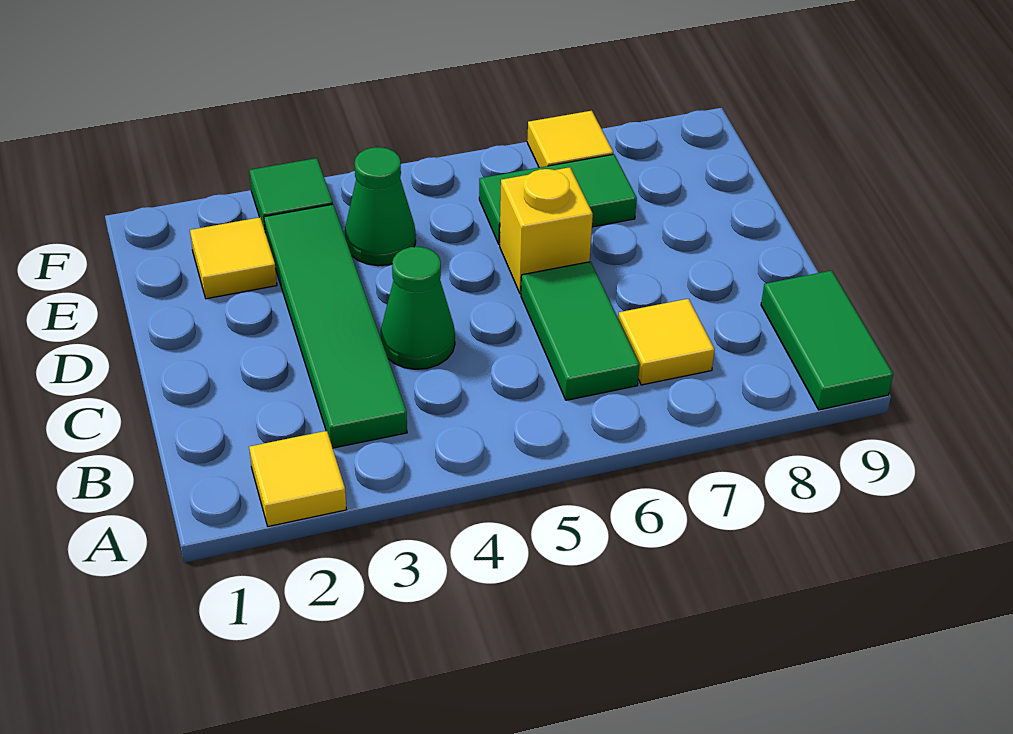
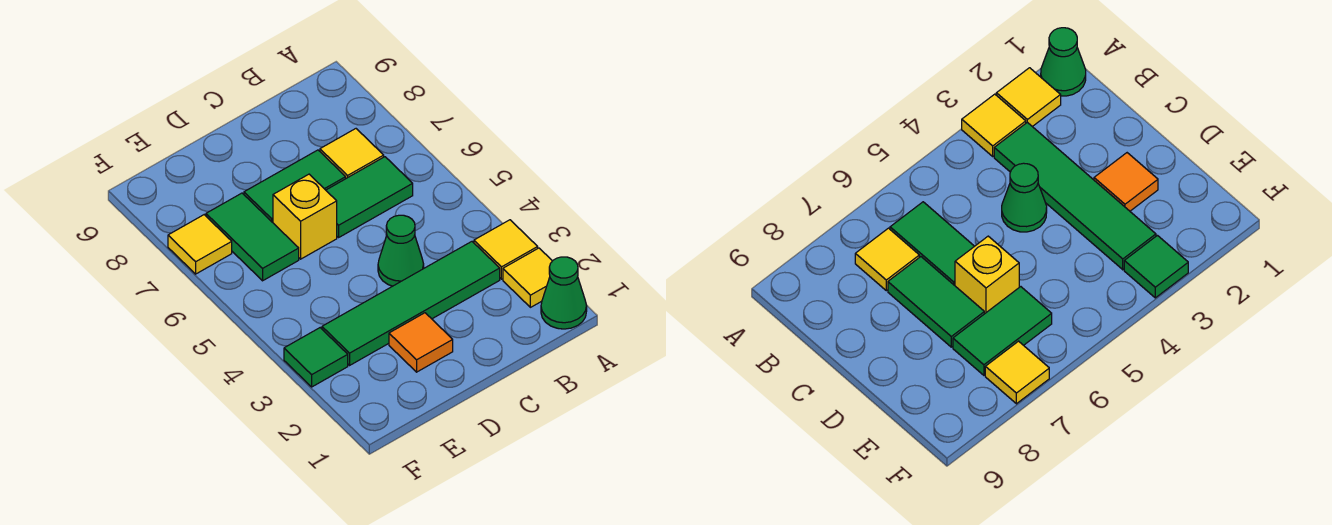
green tile A9:B9 level 1 -> green tile C7:D7 level 1
none -> orange tile D2 level 1
yellow tile E2 level 1 -> yellow tile A3 level 1
green cone E4 level 1 -> green cone A1 level 1

